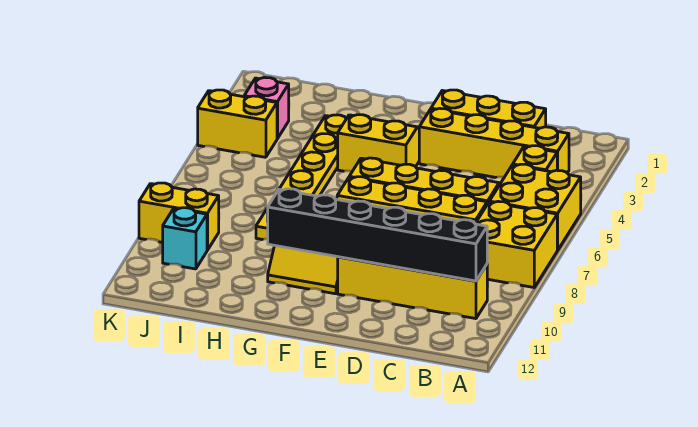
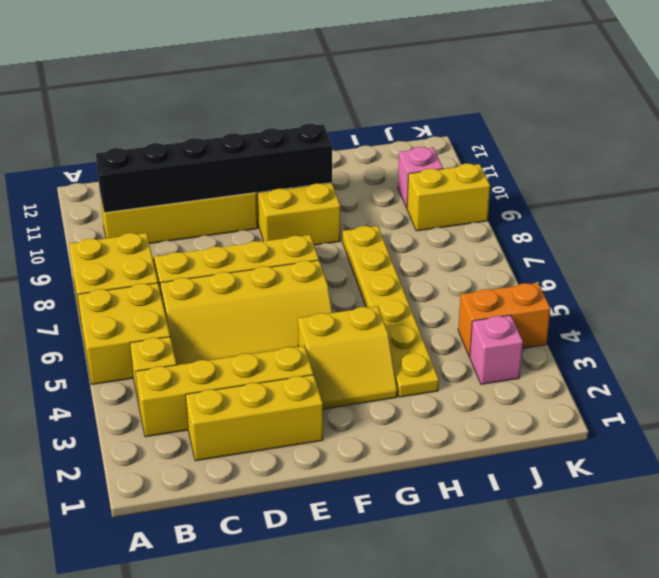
yellow brick J4:K4 level 1 -> orange brick J4:K4 level 1
cyan brick J10 level 1 -> pink brick J10 level 1

